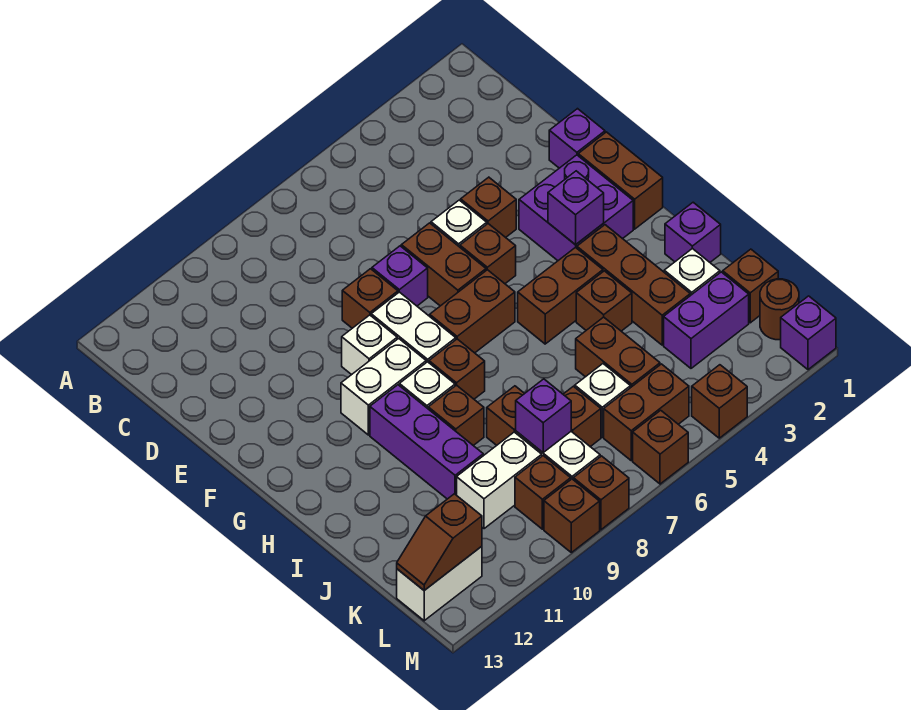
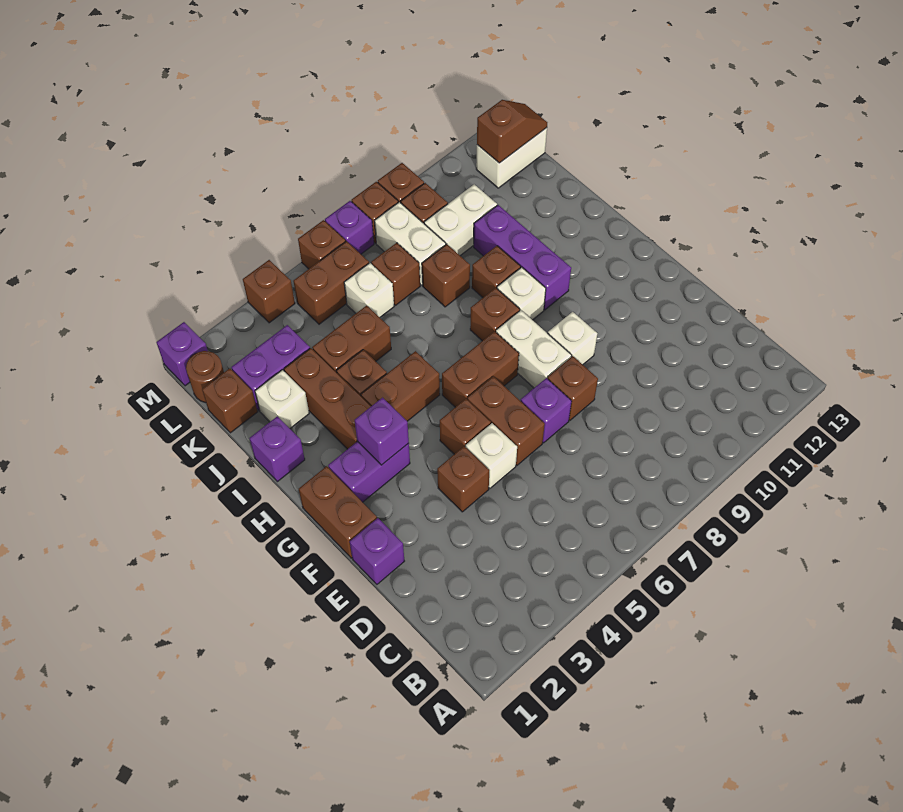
purple brick F2:G3 level 1 -> purple brick G2:G3 level 1
white brick G9:G10 level 1 -> none
brown brick J5:K5 level 1 -> brown brick J4:J5 level 1
purple brick K8 level 2 -> purple brick M7 level 1

